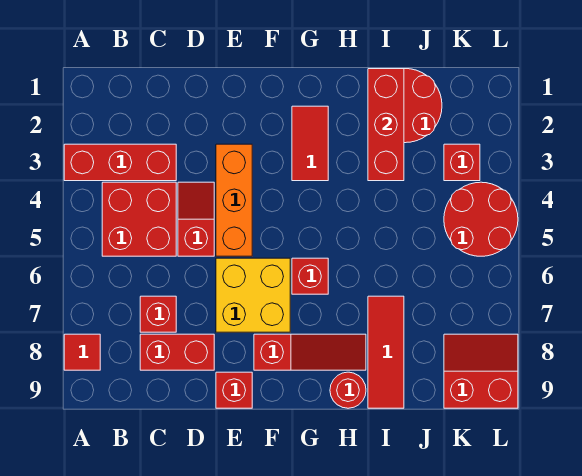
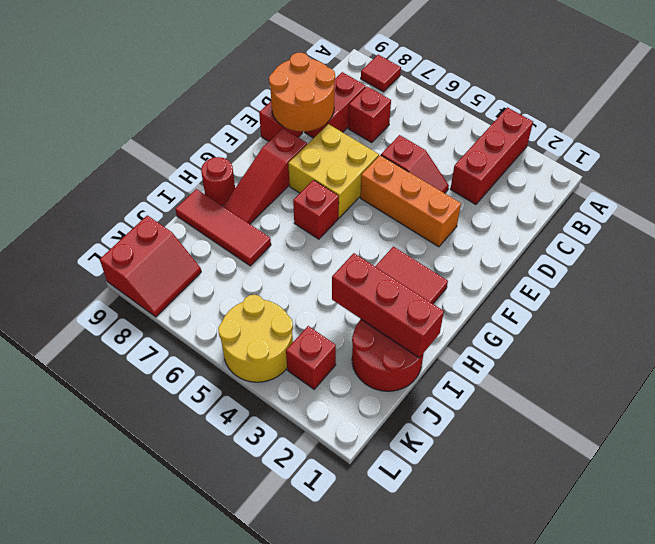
red brick B4:C5 level 1 -> none
none -> orange round brick D8:E9 level 2
red round brick K4:L5 level 1 -> yellow round brick K4:L5 level 1

